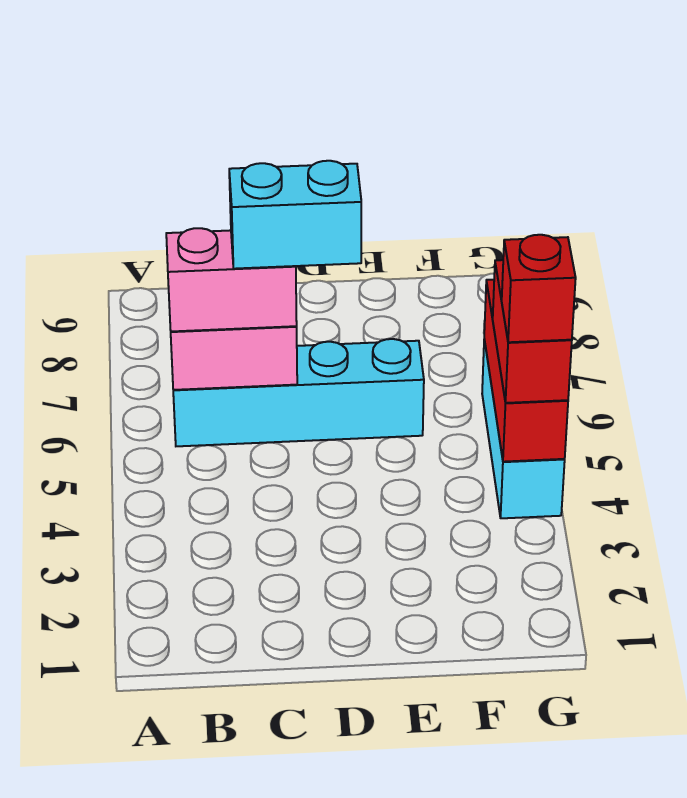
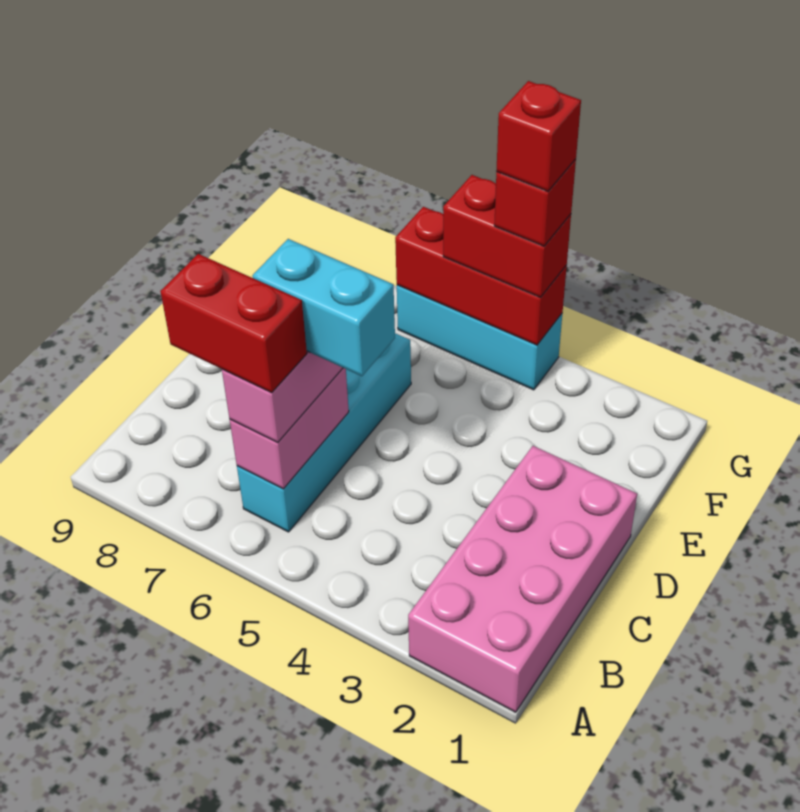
none -> pink brick A1:D2 level 1
none -> red brick B6:B7 level 4
cyan brick C6:D6 level 4 -> cyan brick C5:C6 level 4
none -> red brick G4 level 5

